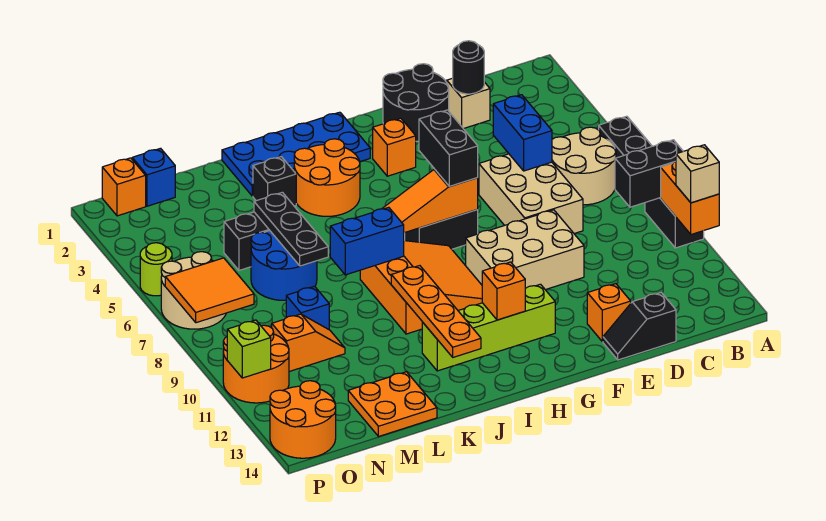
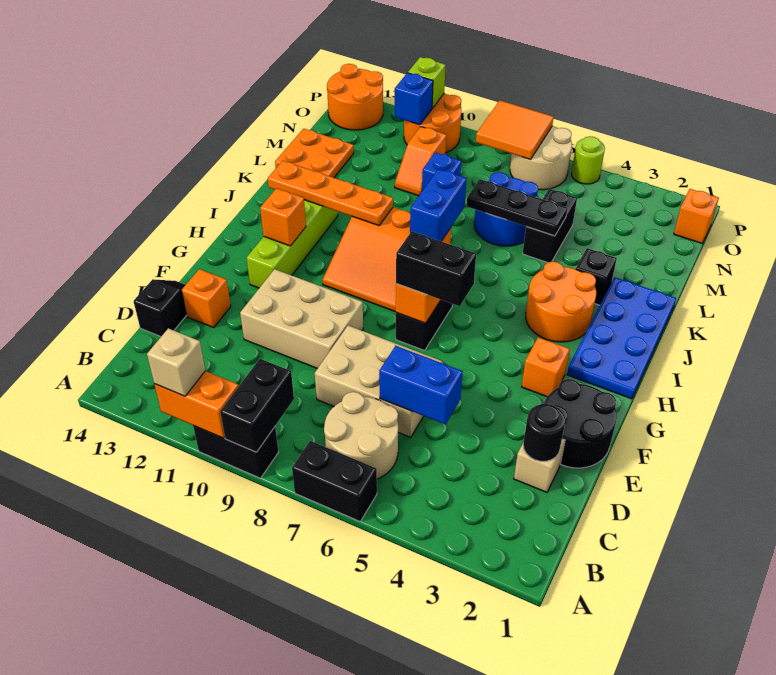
tan brick E9:G10 level 1 -> tan brick E9:F11 level 1
blue brick N1 level 1 -> blue brick O11 level 2

